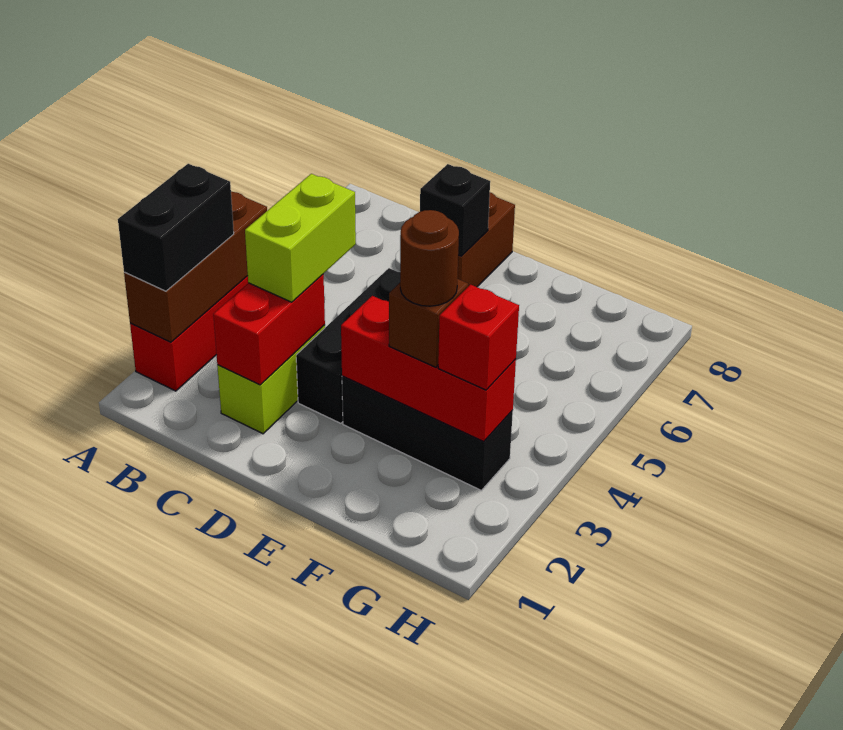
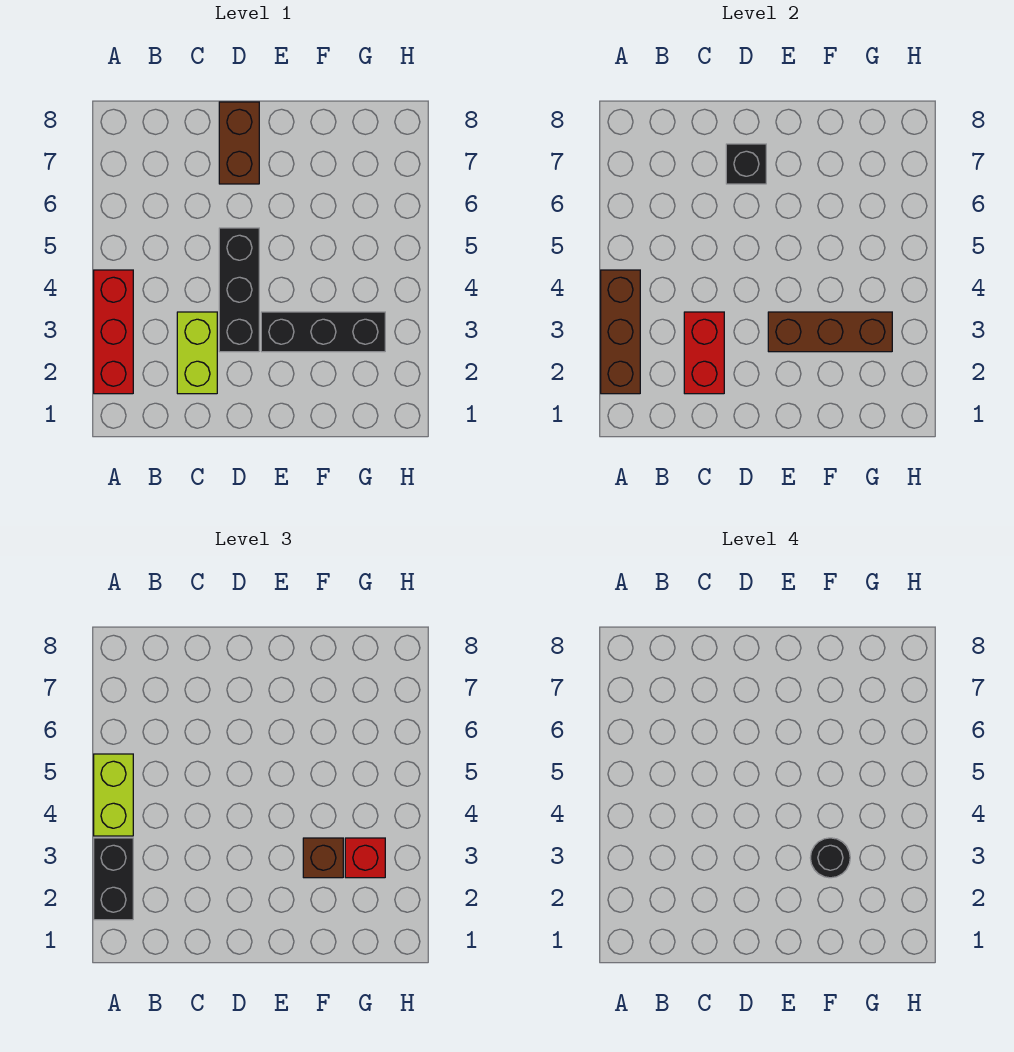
lime brick C3:C4 level 3 -> lime brick A4:A5 level 3
red brick E3:G3 level 2 -> brown brick E3:G3 level 2
brown round brick F3 level 4 -> black round brick F3 level 4

